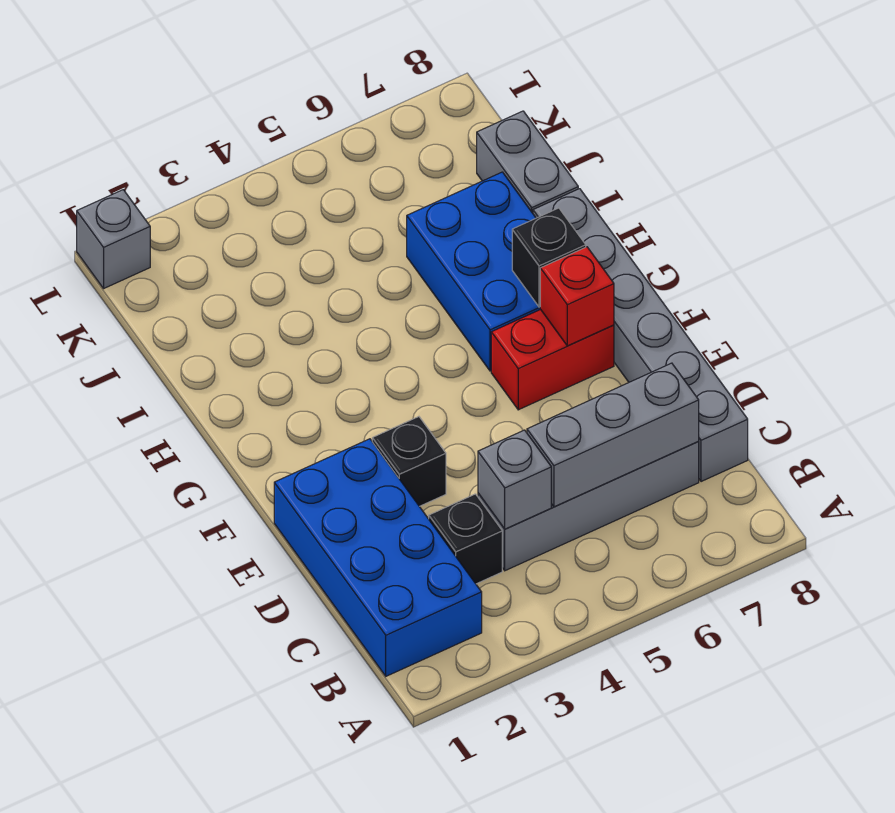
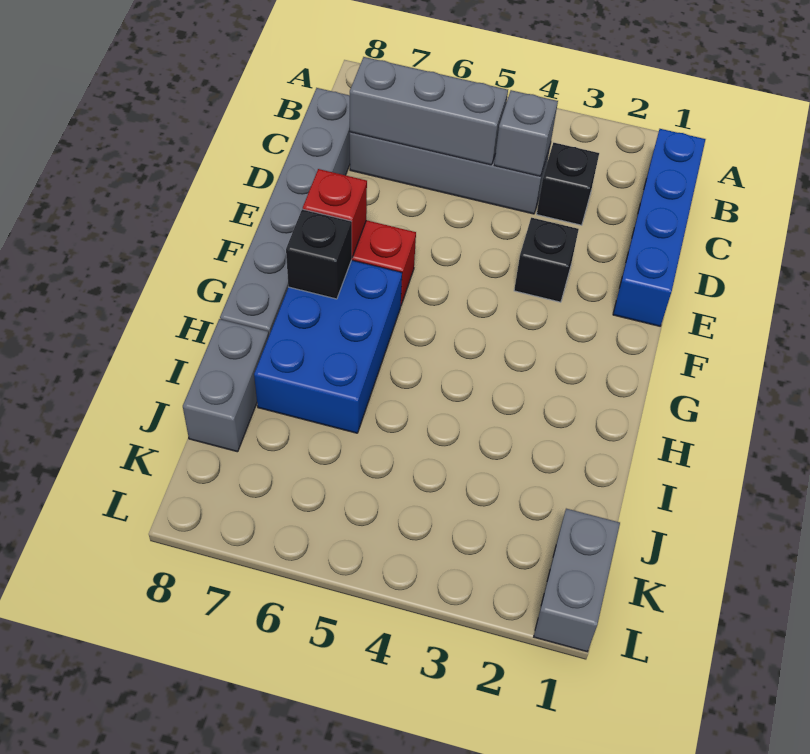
blue brick B1:E2 level 1 -> blue brick B1:E1 level 1
grey brick L1 level 1 -> grey brick K1:L1 level 1

